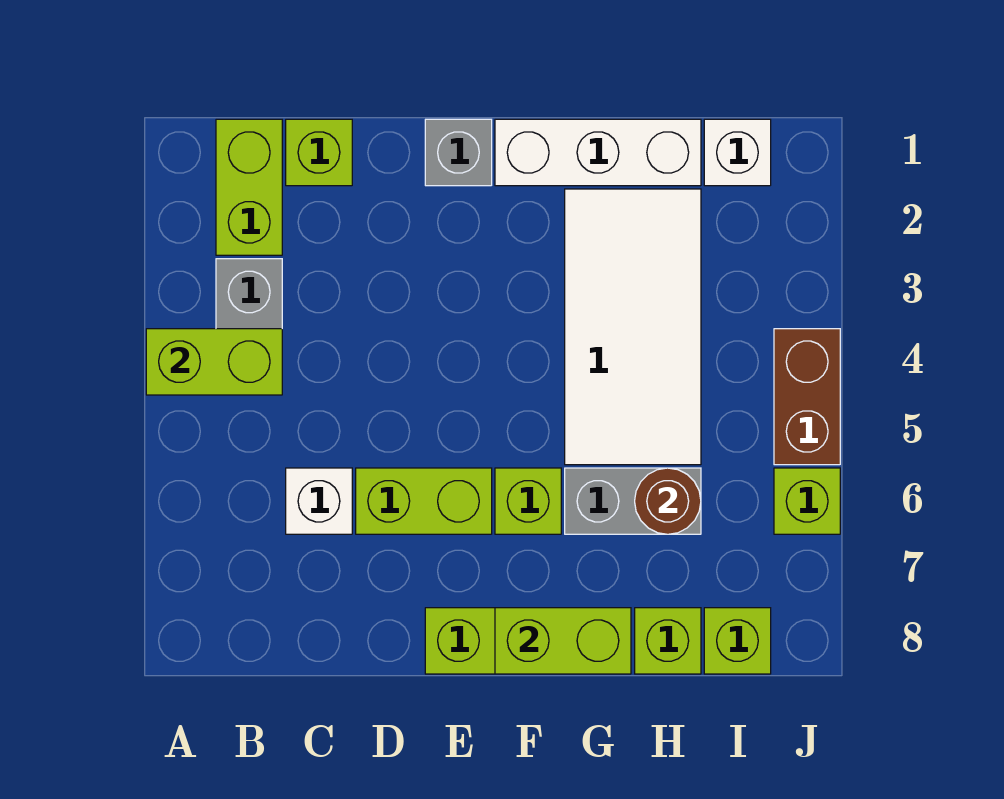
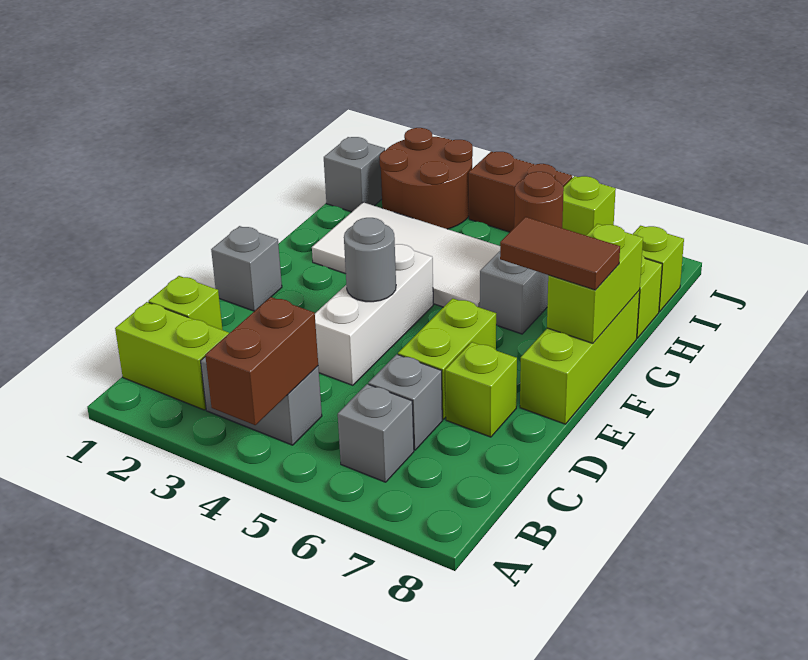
lime brick A4:B4 level 2 -> brown brick A4:B4 level 2
none -> grey brick B6 level 1
white brick C6 level 1 -> grey brick C6 level 1
none -> grey round brick E4 level 2
white brick F1:H1 level 1 -> white brick D4:F4 level 1
lime brick F6 level 1 -> lime brick D7 level 1
none -> brown tile F7:F8 level 3
white brick I1 level 1 -> grey brick I1 level 1
none -> brown round brick I2:J3 level 1

